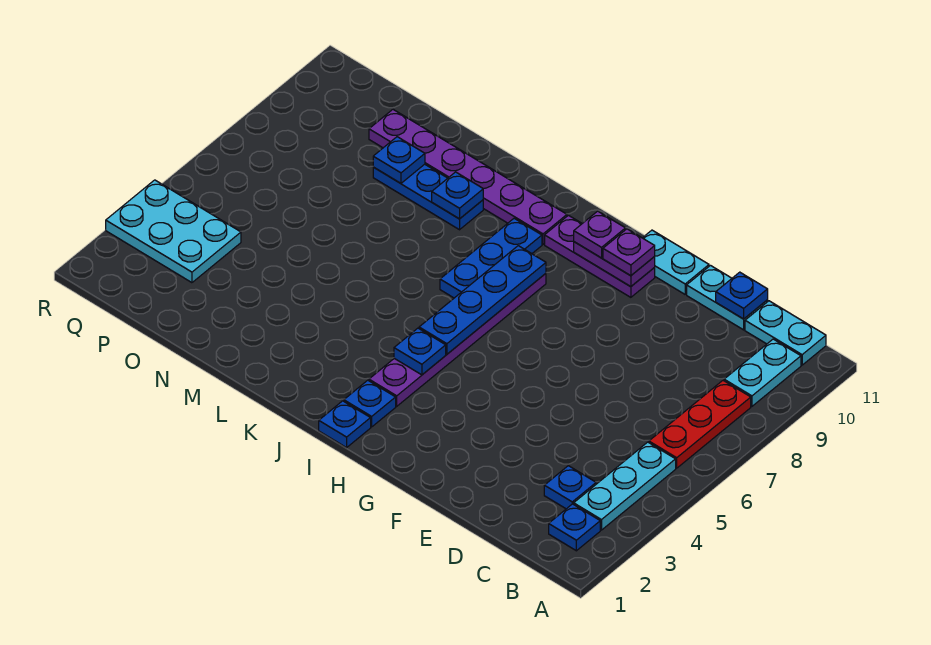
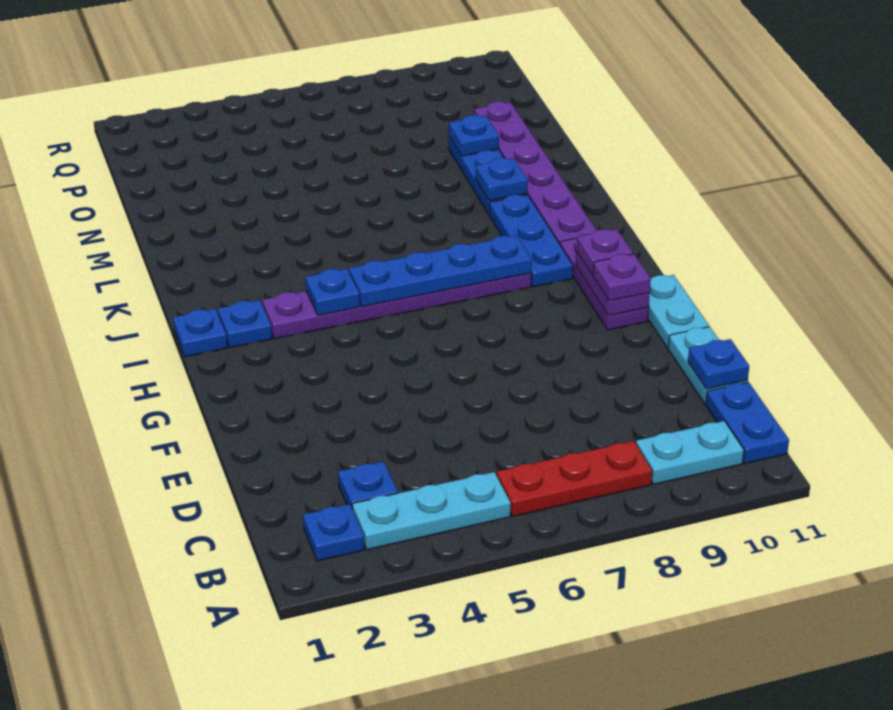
cyan plate B11:C11 level 1 -> blue plate B11:C11 level 1
blue plate J7:J9 level 1 -> blue plate I9:K9 level 1
cyan plate P3:R4 level 1 -> none

